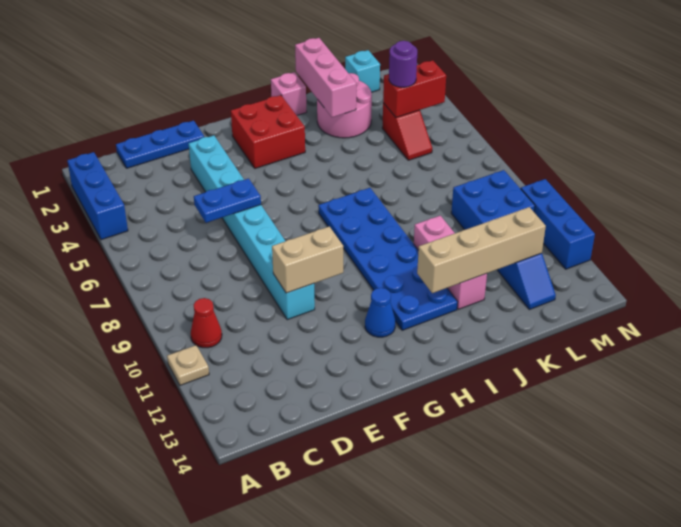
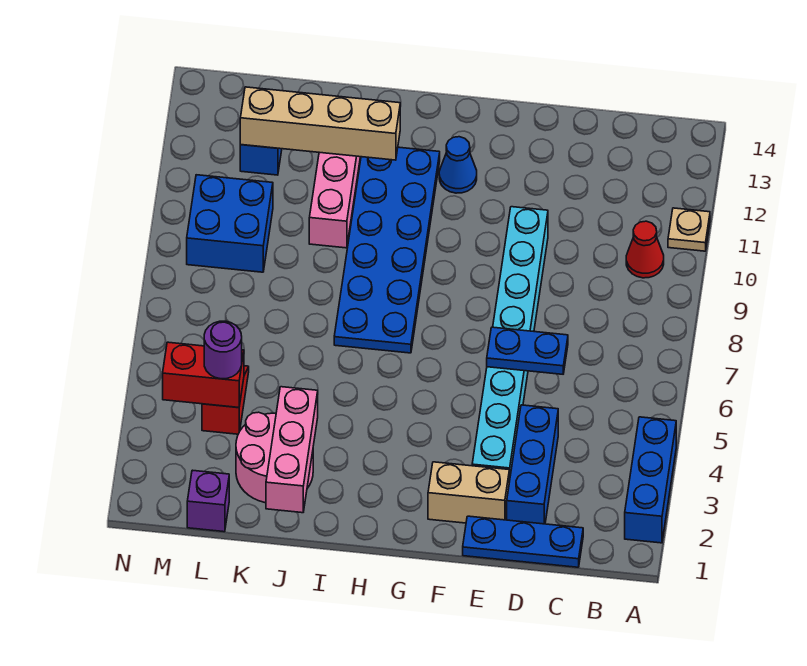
tan brick E10:F10 level 2 -> tan brick E2:F2 level 1
red brick G2:H3 level 1 -> none
pink brick I1 level 1 -> none
cyan brick L1 level 1 -> purple brick L1 level 1
blue brick N10:N12 level 1 -> blue brick D2:D4 level 1

